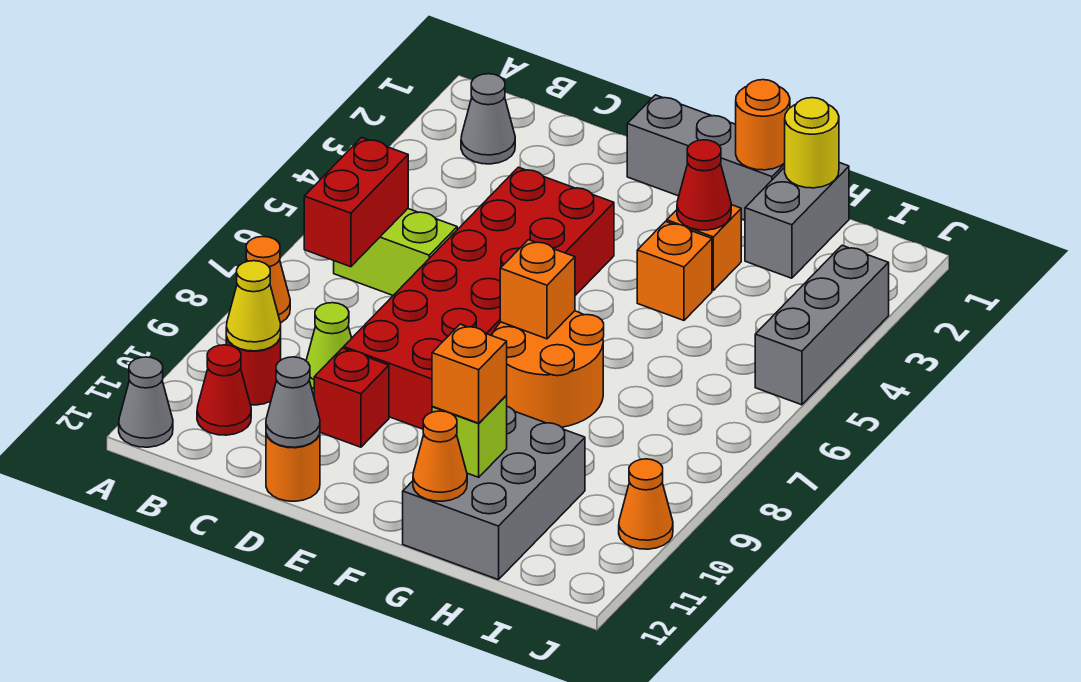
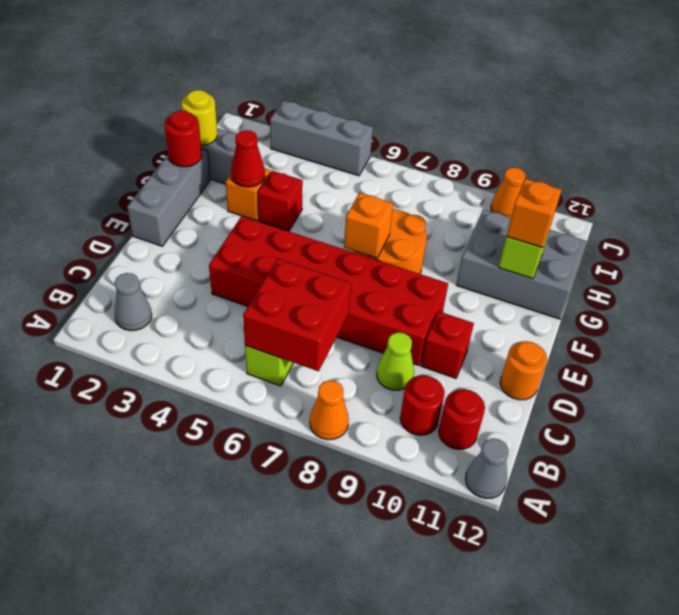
red brick B6:B7 level 2 -> red brick B6:C7 level 2
yellow cone B10 level 2 -> none
red cone B11 level 1 -> red round brick B11 level 1
grey cone D12 level 2 -> none
orange round brick G1 level 2 -> red round brick G1 level 2
orange brick G4 level 1 -> red brick G4 level 1
orange cone G12 level 2 -> none

